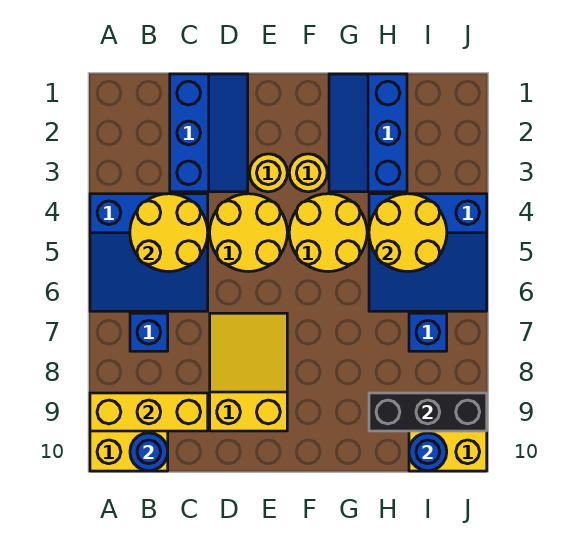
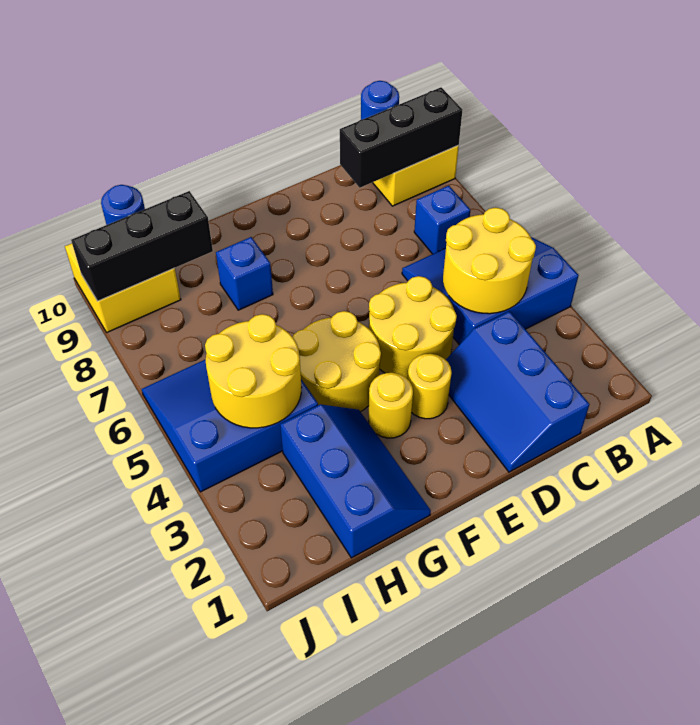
yellow brick A9:C9 level 2 -> black brick A9:C9 level 2
yellow slope D7:E9 level 1 top 9 -> none
blue brick I7 level 1 -> blue brick G8 level 1

